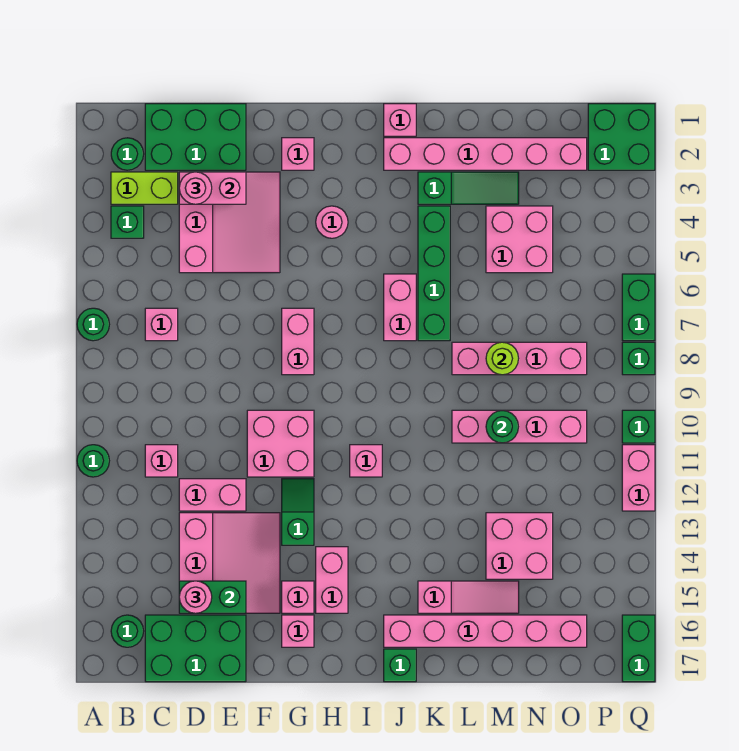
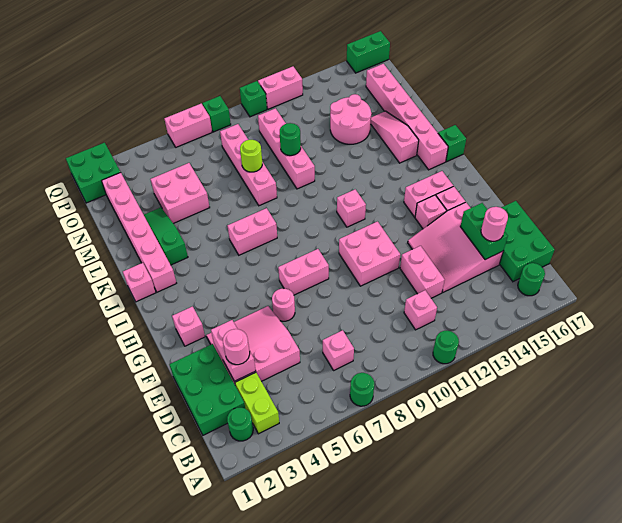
green brick B4 level 1 -> none
pink slope D13:F15 level 1 top D -> pink slope D13:F15 level 1 top 15
green slope G12:G13 level 1 top 13 -> none
pink brick G16 level 1 -> pink brick G14 level 1
pink round brick H4 level 1 -> pink round brick F6 level 1
green brick K4:K7 level 1 -> none
pink brick M13:N14 level 1 -> pink round brick M13:N14 level 1
green brick Q6:Q7 level 1 -> pink brick Q6:Q7 level 1

